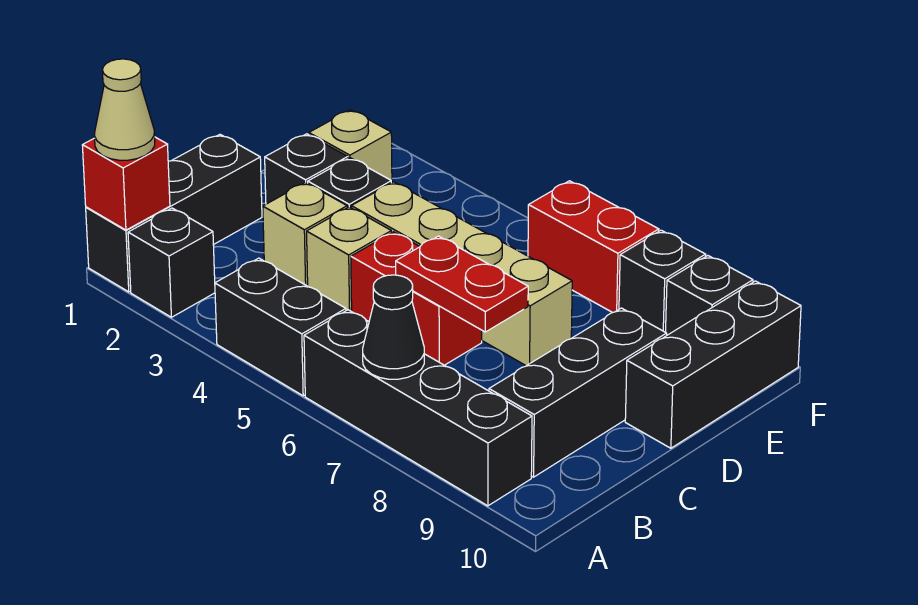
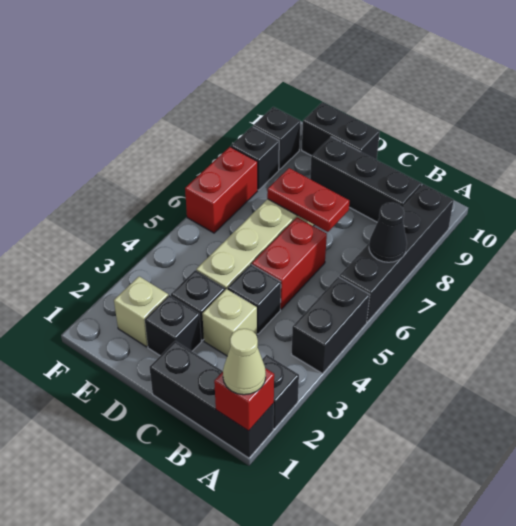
tan brick C4 level 1 -> black brick C4 level 1
red plate C6:C7 level 2 -> red plate C7:D7 level 2
black brick D10:F10 level 1 -> black brick D10:E10 level 1

